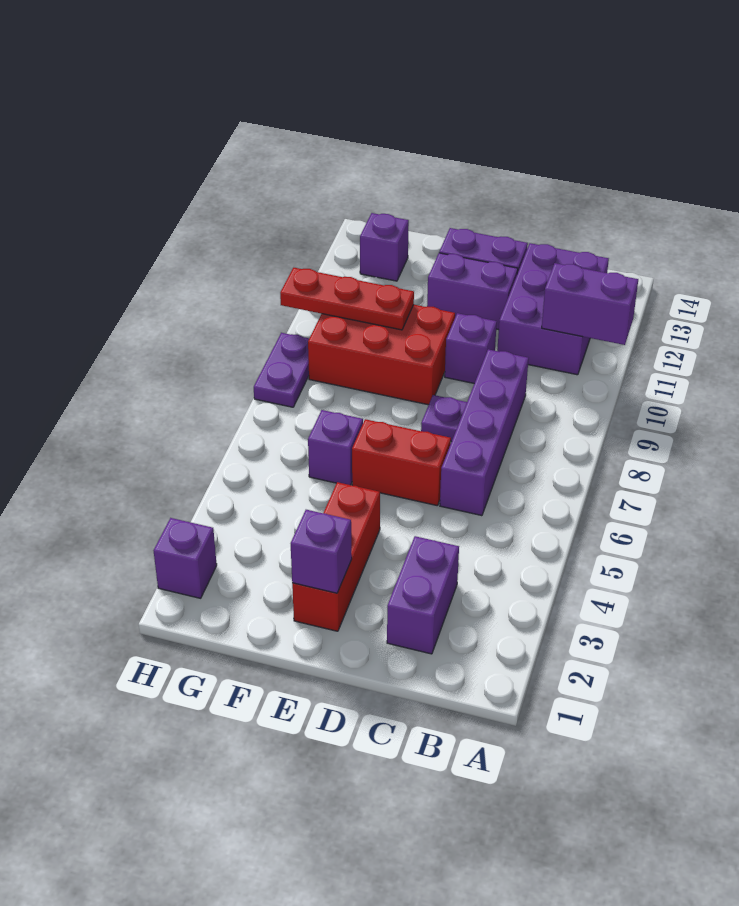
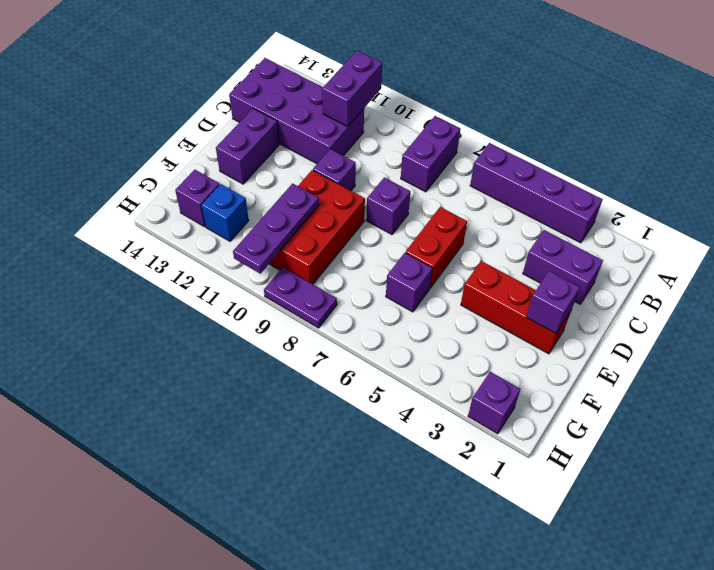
purple brick B11:C13 level 1 -> purple brick B11:C14 level 1
purple brick C6:C9 level 1 -> purple brick A3:A6 level 1
purple plate D8 level 1 -> purple brick D8 level 1
purple brick D12:E12 level 1 -> purple brick A8:B8 level 1
red plate F10:H10 level 2 -> purple plate F10:H10 level 2
none -> blue brick G12 level 1

